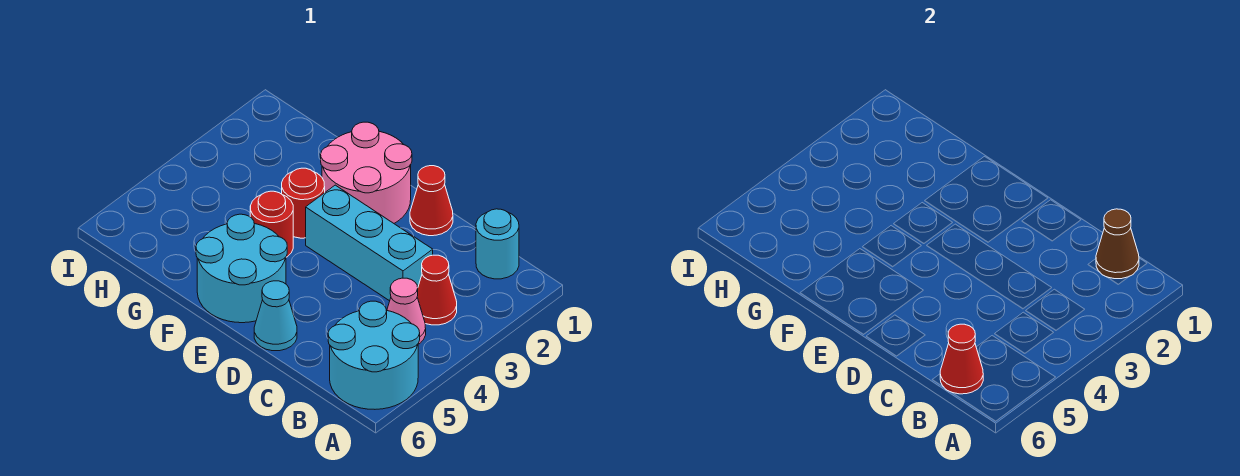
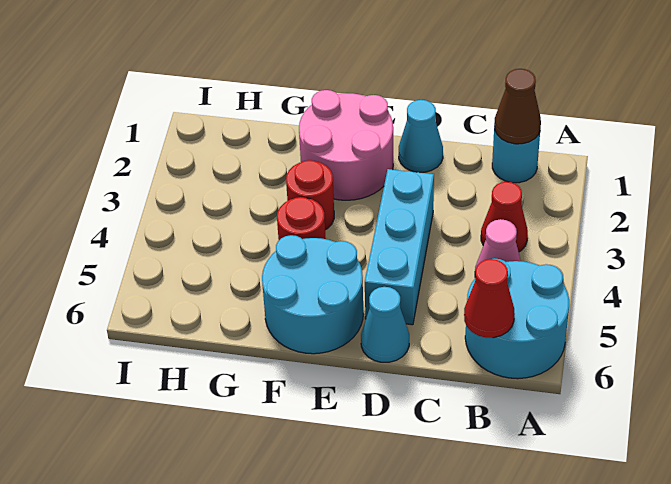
cyan brick C3:E3 level 1 -> cyan brick D3:D5 level 1
red cone D1 level 1 -> cyan cone D1 level 1

